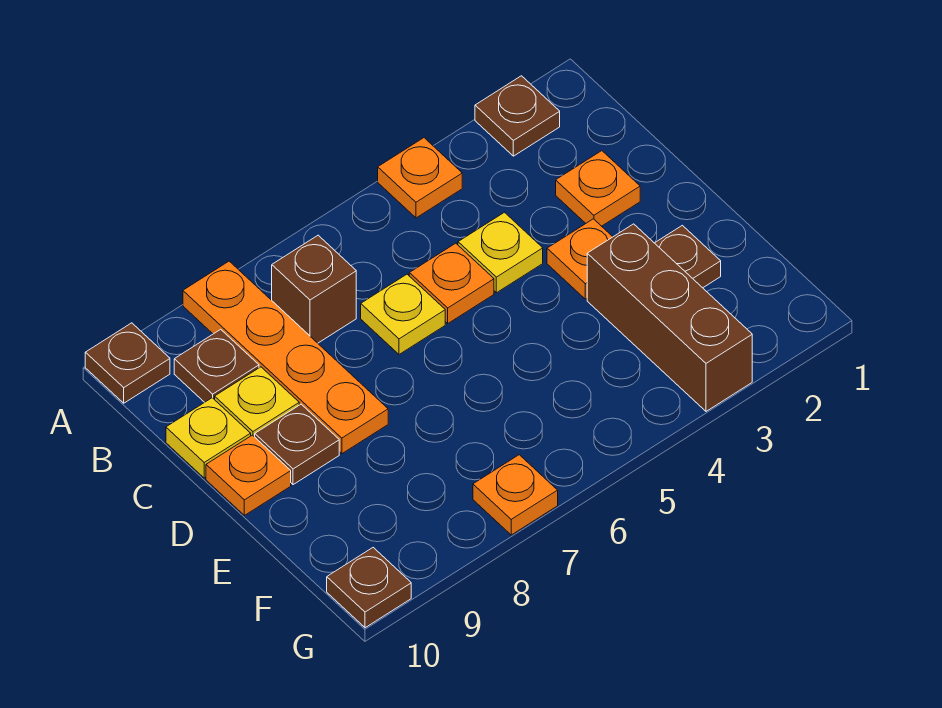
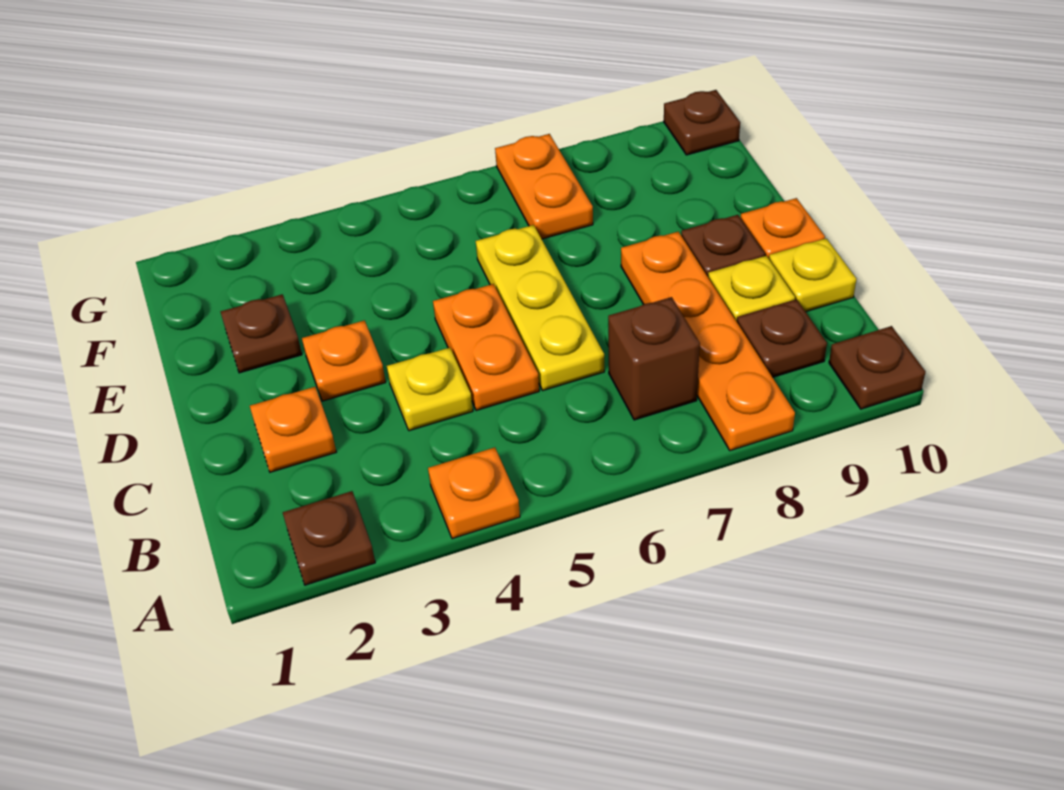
orange plate C5 level 1 -> orange plate C5:D5 level 1
yellow plate C6 level 1 -> yellow plate C6:E6 level 1
brown brick E3:G3 level 1 -> none
orange plate G7 level 1 -> orange plate F7:G7 level 1

